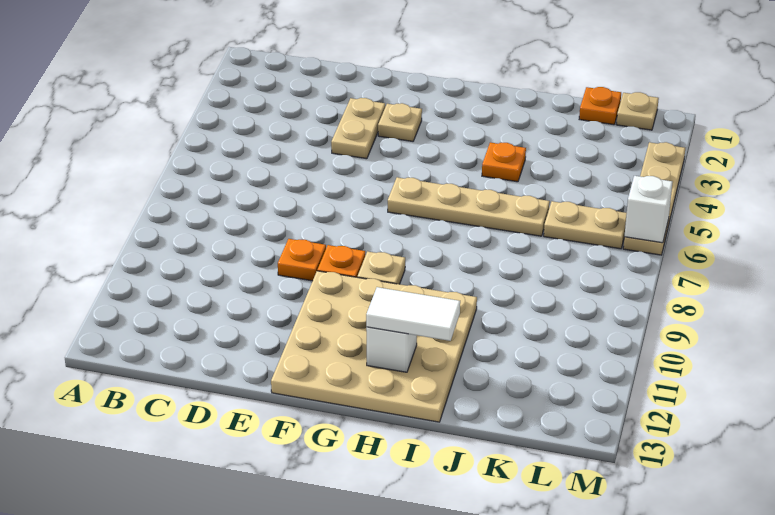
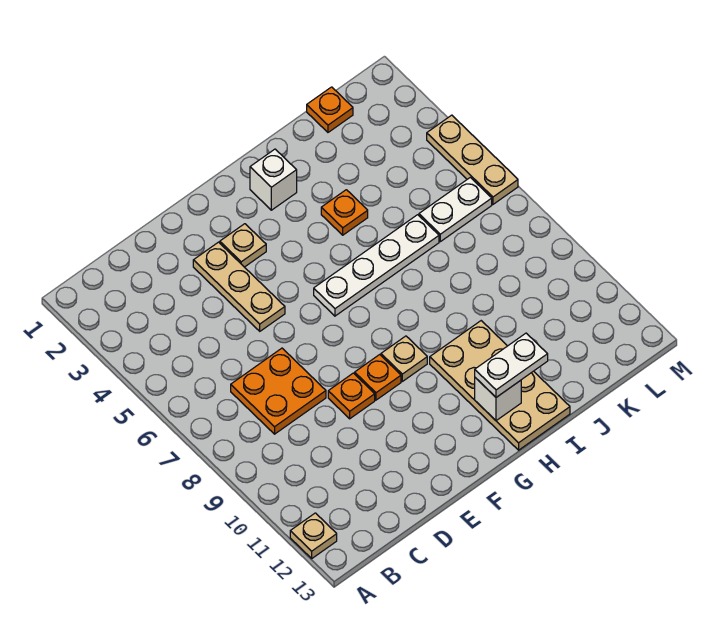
none -> orange plate C7:D8 level 1
tan plate E3:E4 level 1 -> tan plate E3:E5 level 1
tan plate F10:I13 level 1 -> tan plate H10:I13 level 1
tan plate G6:J6 level 1 -> white plate G6:J6 level 1
white tile H12:I12 level 3 -> white plate H12:I12 level 3
tan plate K6:L6 level 1 -> white plate K6:L6 level 1
tan plate L1 level 1 -> tan plate A12 level 1
tan plate M3:M6 level 1 -> tan plate M4:M6 level 1
white brick M6 level 2 -> white brick H2 level 1

